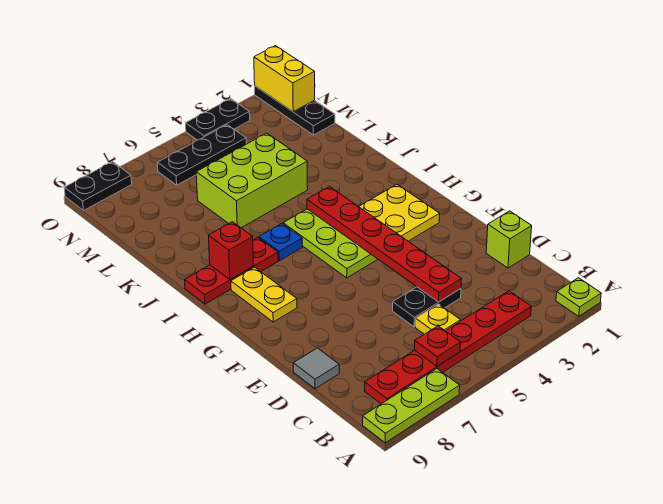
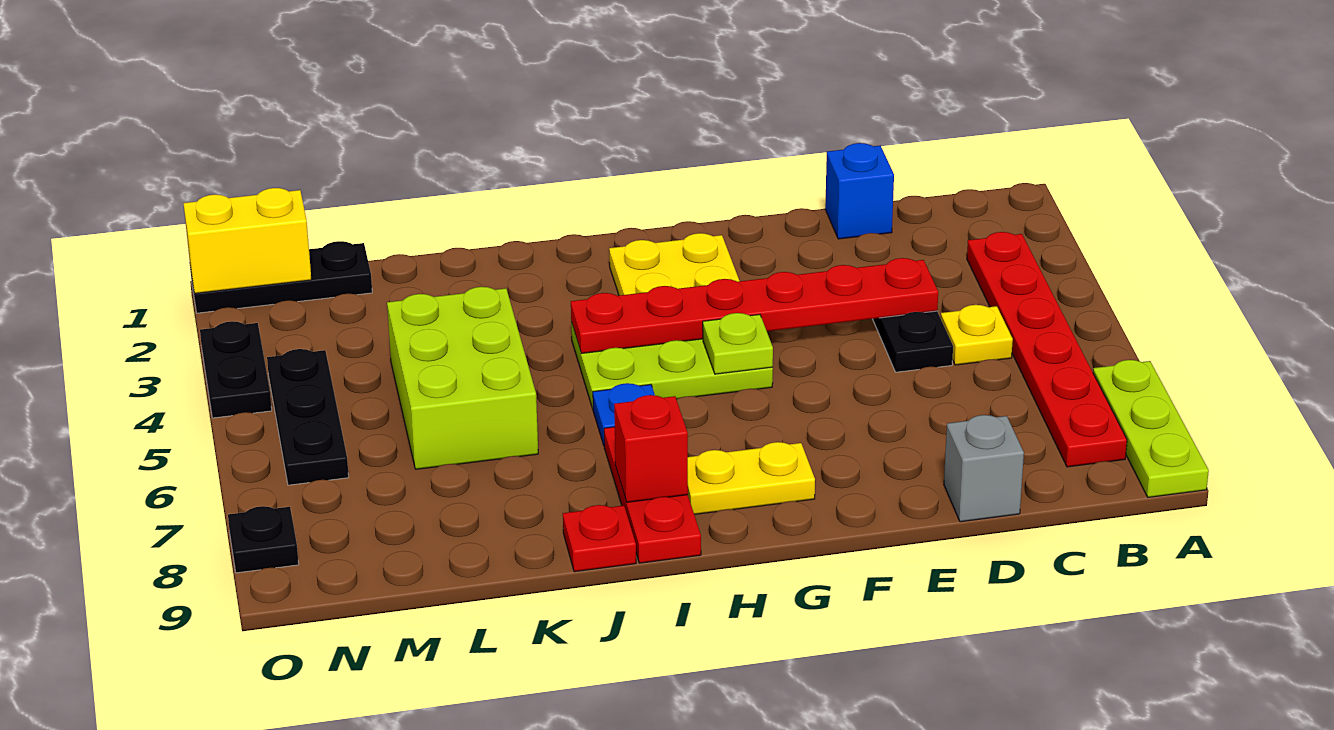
lime plate A1 level 1 -> lime plate G5 level 2
red plate B6 level 2 -> red plate J9 level 1
lime brick D1 level 1 -> blue brick D1 level 1
grey tile D9 level 1 -> grey brick D9 level 1
black plate O8:O9 level 1 -> black plate O8 level 1

